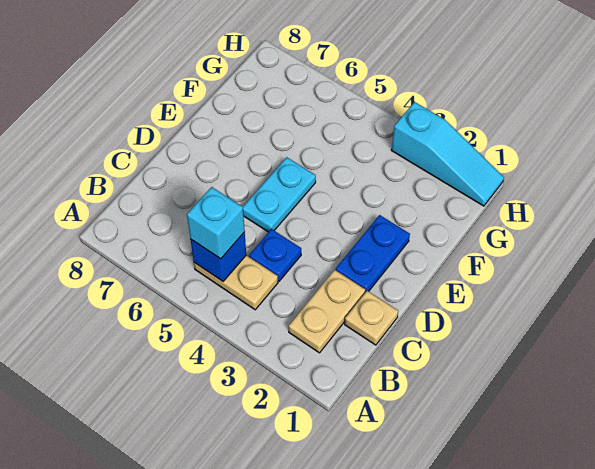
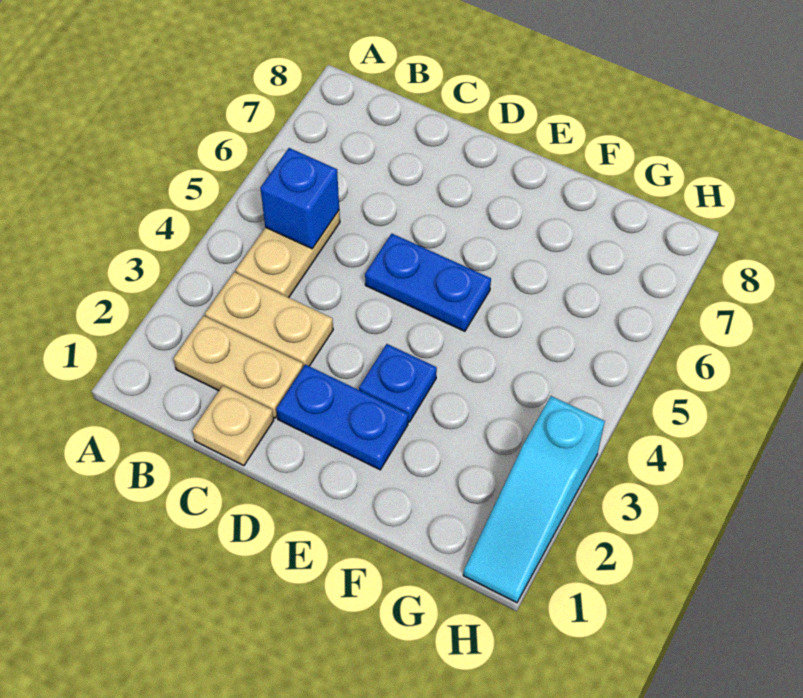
none -> tan plate B3:C3 level 1
cyan brick B5 level 3 -> none
blue plate C4 level 1 -> blue plate E3 level 1
cyan plate D5:E5 level 1 -> blue plate D5:E5 level 1

